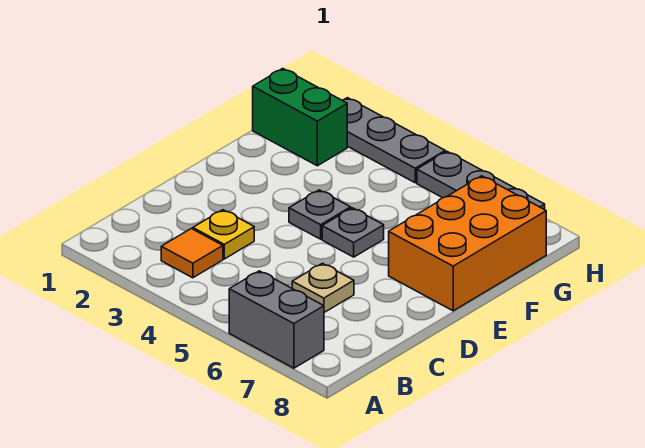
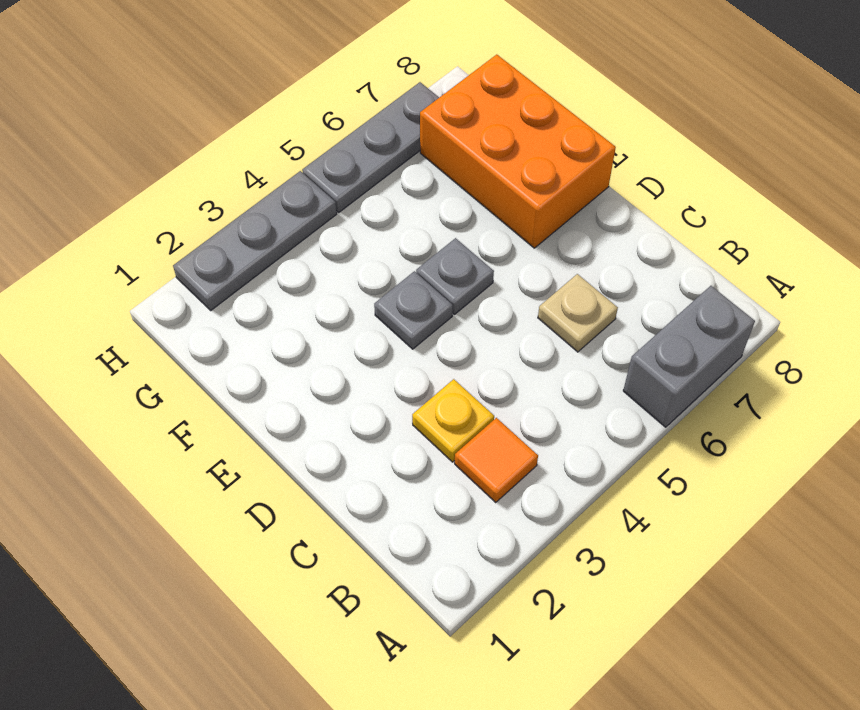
green brick G1:G2 level 1 -> none

